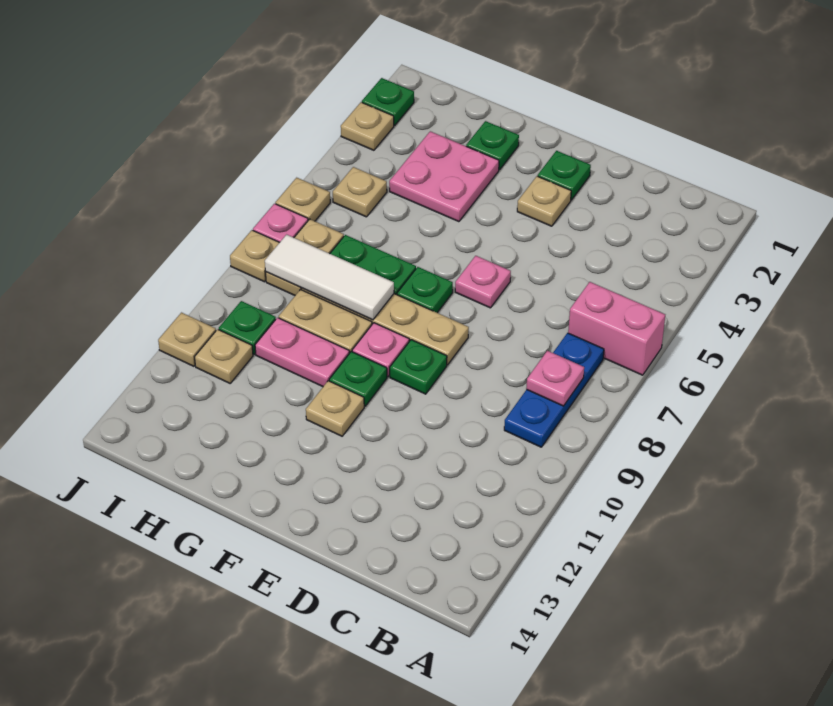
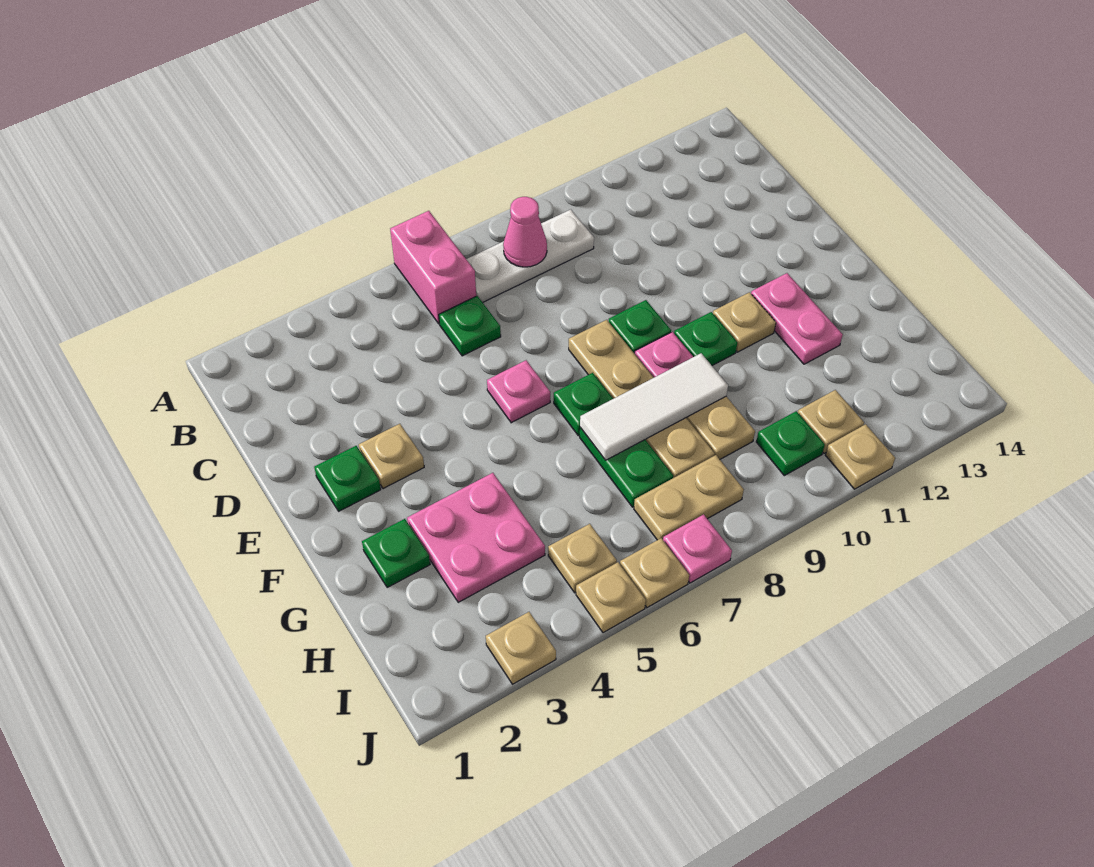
blue plate B7:B9 level 1 -> white plate B7:B9 level 1
pink plate B8 level 2 -> pink cone B8 level 2
white tile G8:I8 level 2 -> white tile G7:G9 level 2
pink plate G10:H10 level 1 -> pink plate F12:G12 level 1
green plate J2 level 1 -> green plate C6 level 1
tan plate J8 level 1 -> tan plate J5 level 1

